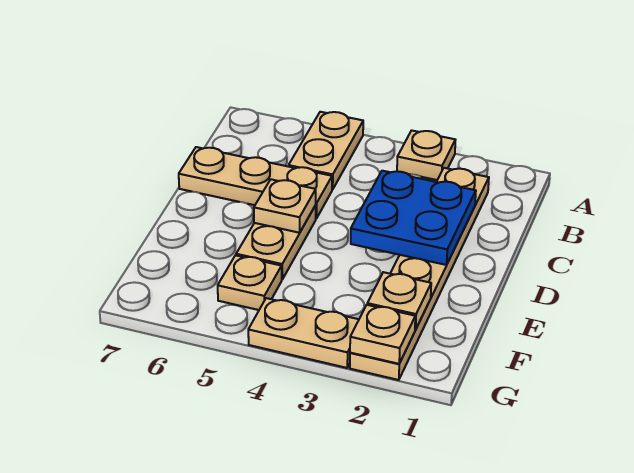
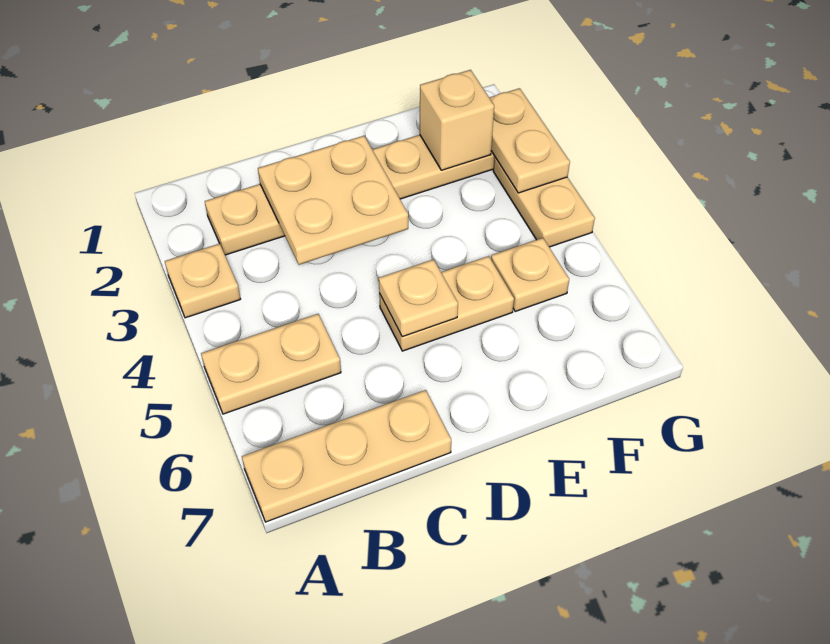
blue plate C2:D3 level 2 -> tan plate C2:D3 level 2
tan plate C5:C7 level 1 -> tan plate A7:C7 level 1
tan plate F2 level 2 -> tan brick F2 level 2
tan plate G2 level 2 -> tan plate G2:G3 level 2

